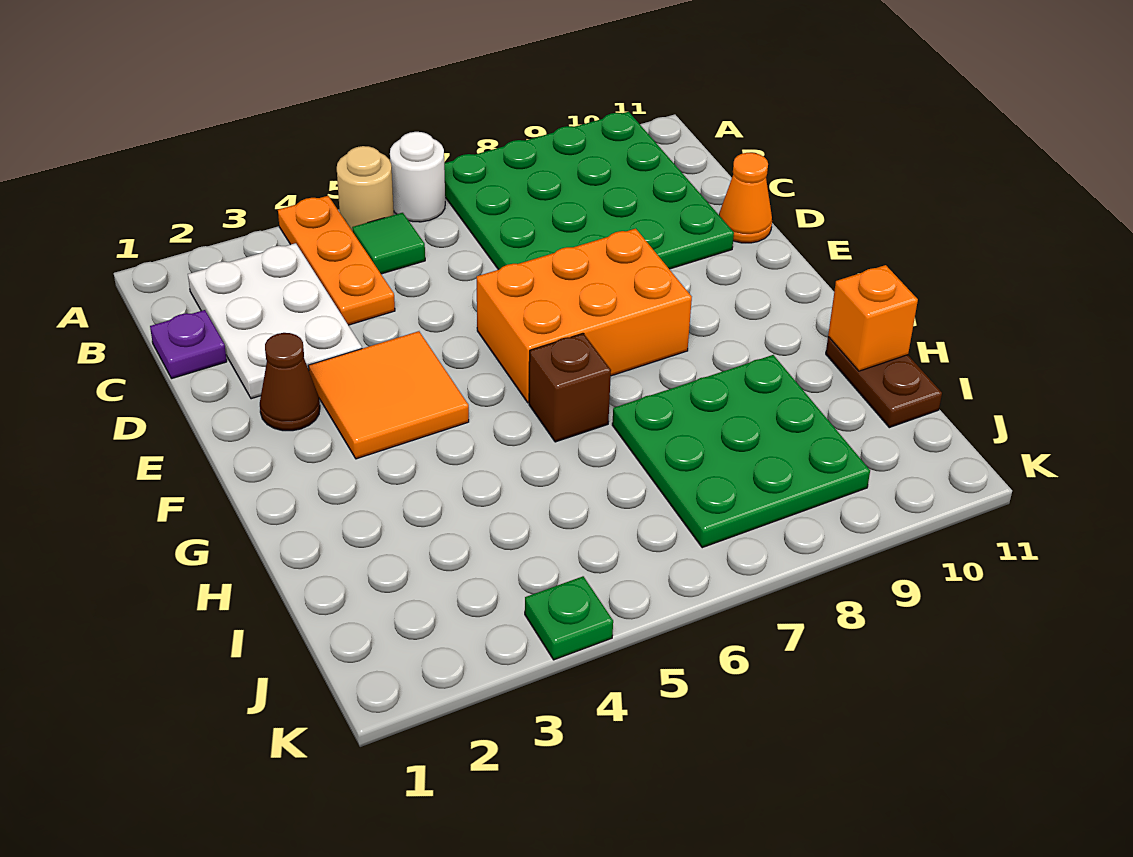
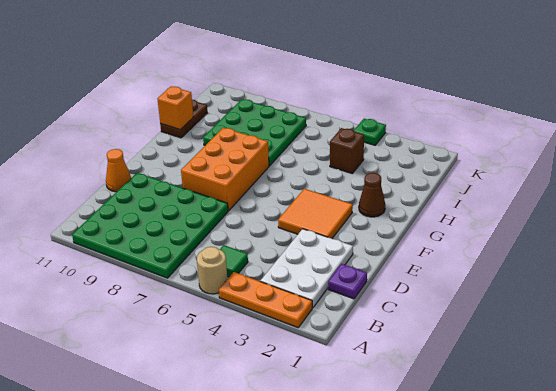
orange plate A4:C4 level 1 -> orange plate A2:A4 level 1
white round brick A6 level 1 -> none
brown cone E2 level 1 -> brown cone G2 level 1
orange brick E6:F8 level 1 -> orange brick E7:G8 level 1
brown brick G6 level 1 -> brown brick I4 level 1

